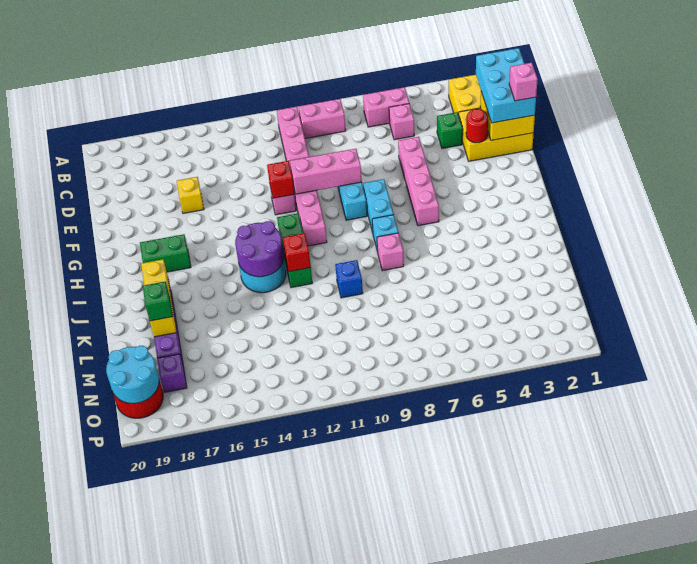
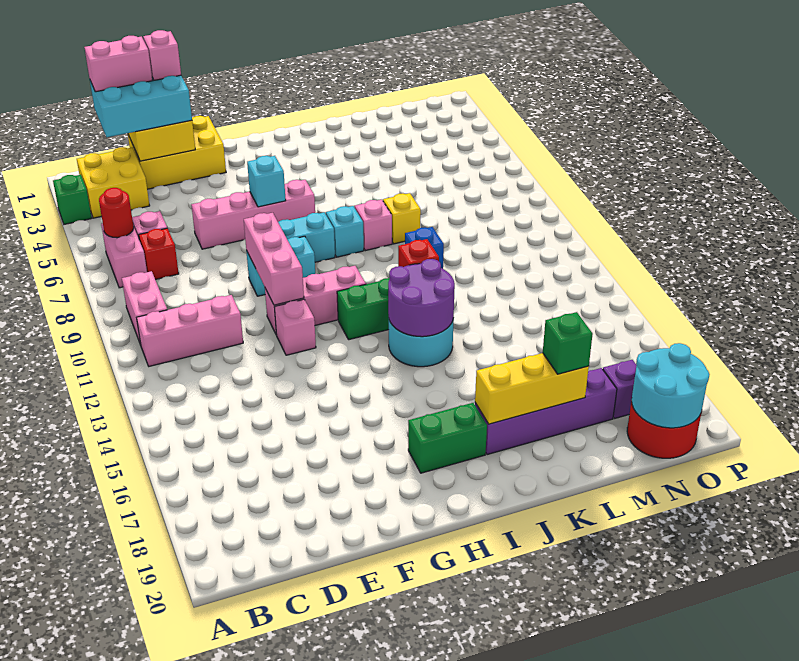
none -> pink brick C1:D1 level 4
yellow brick D1:E3 level 1 -> yellow brick D1:F2 level 1
green brick D4 level 1 -> green brick A3 level 1
red round brick E3 level 2 -> red round brick B6 level 2
yellow brick E16 level 1 -> yellow brick K8 level 1
red brick F12 level 2 -> red brick C7 level 1
none -> cyan brick G6 level 2
green brick H17:H18 level 1 -> green brick H18:I18 level 1

